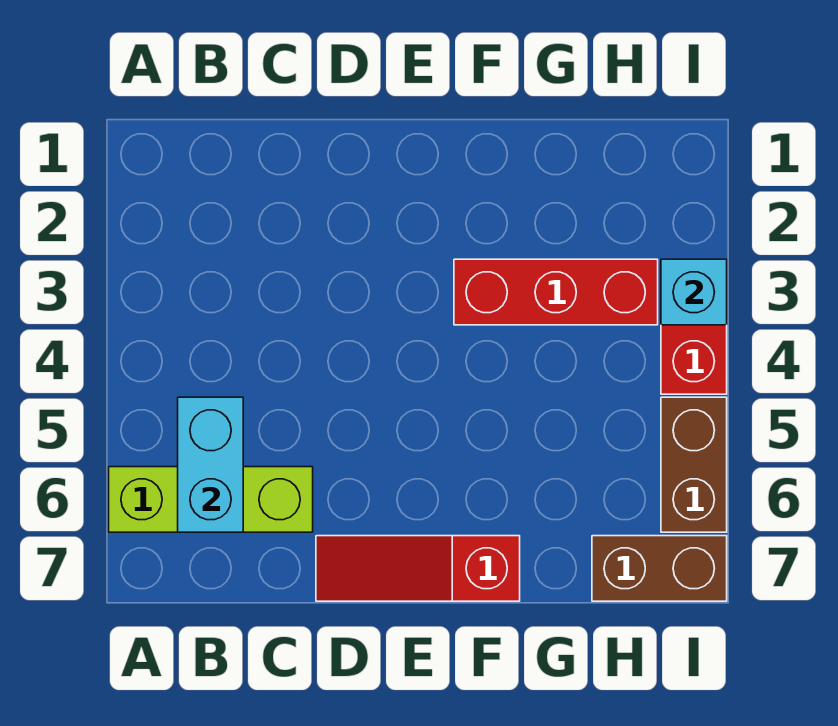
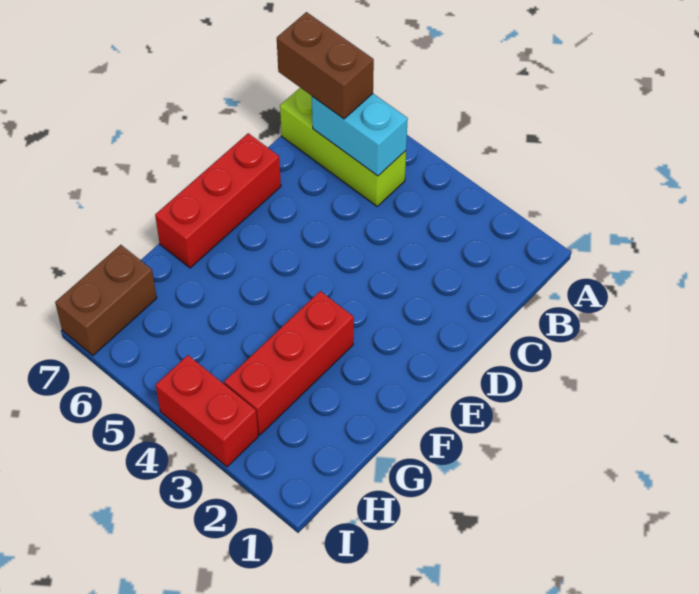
lime brick A6:C6 level 1 -> lime brick B5:B7 level 1
red slope D7:F7 level 1 top F -> red brick D7:F7 level 1
cyan brick I3 level 2 -> none
brown brick I5:I6 level 1 -> brown brick B6:B7 level 3

